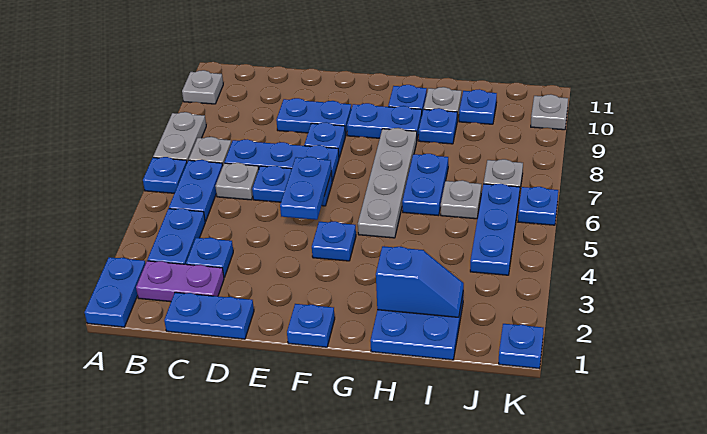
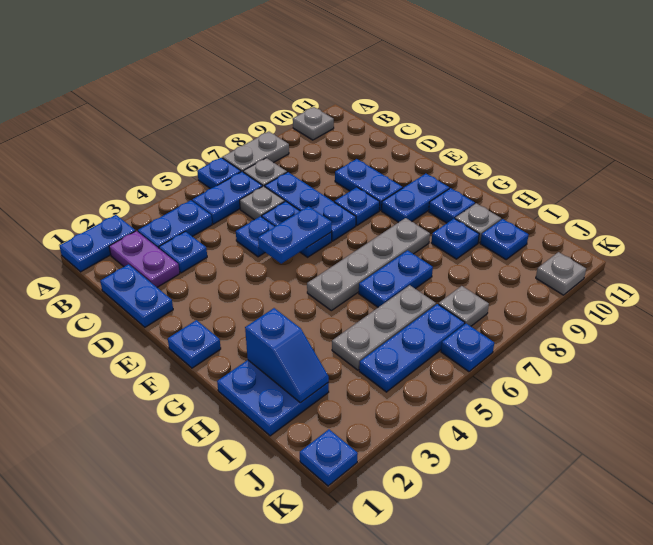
blue plate F4 level 1 -> blue plate D5 level 1
blue plate F9:G9 level 1 -> blue plate F9:F10 level 1
grey plate I6 level 1 -> grey plate I4:I6 level 1

